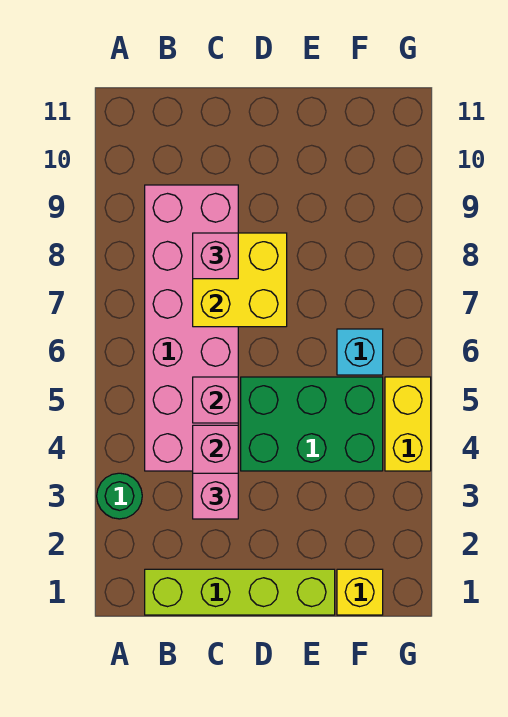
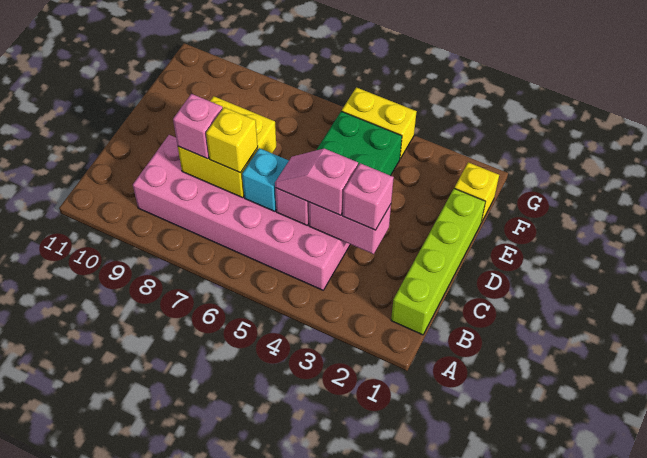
green round brick A3 level 1 -> none
none -> pink slope C4:C5 level 3 top 4
none -> yellow brick C7 level 3
cyan brick F6 level 1 -> cyan brick C6 level 2

